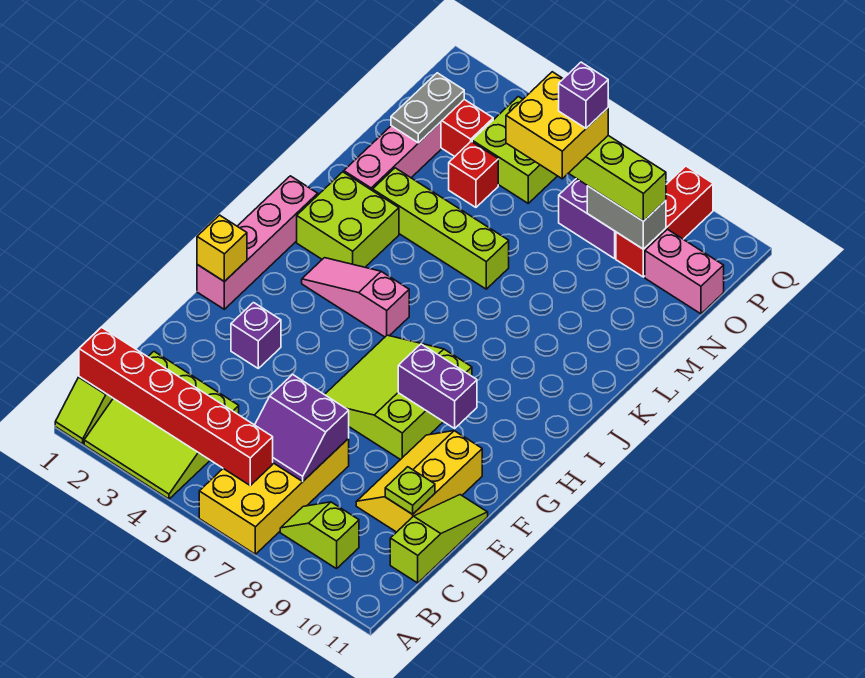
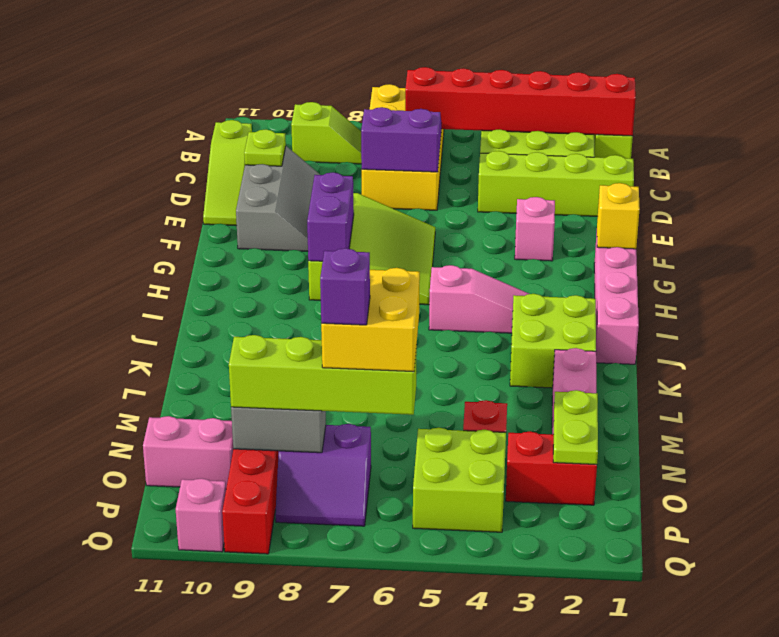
yellow slope D9:F10 level 1 top 10 -> grey slope D9:F10 level 1 top 10
purple brick F3 level 1 -> pink brick F3 level 1
purple brick G8:G9 level 2 -> purple brick G8:H8 level 2
lime brick L3:L6 level 1 -> lime brick D1:D4 level 1
grey plate N2:O2 level 2 -> lime plate N2:O2 level 2
none -> pink brick Q10 level 1

